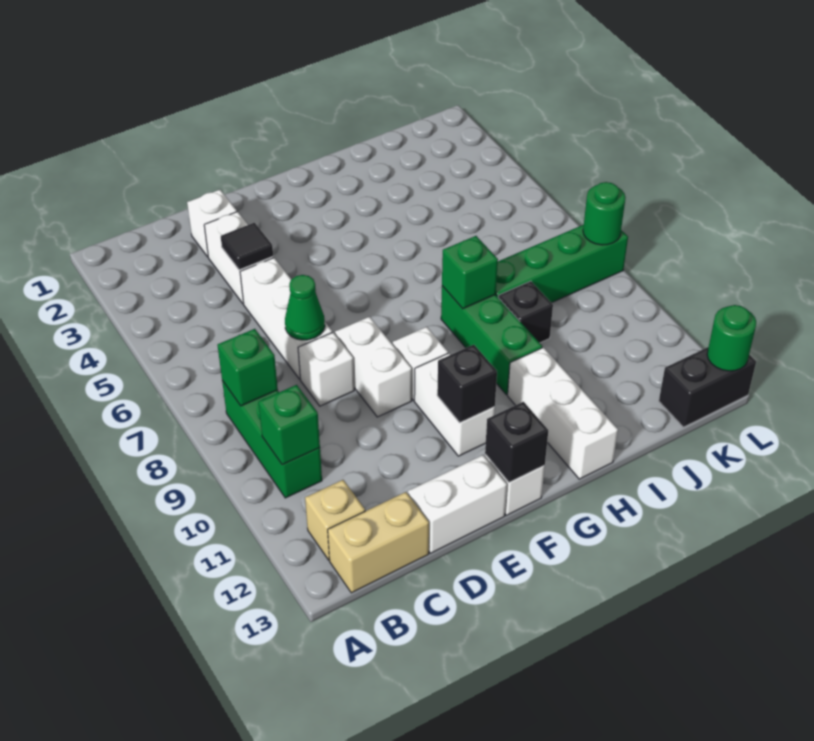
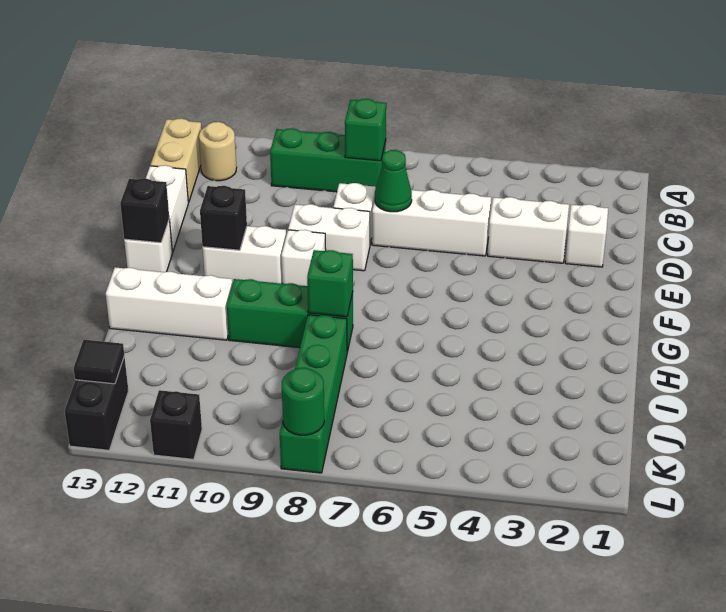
green brick B10 level 2 -> none
tan brick B12 level 1 -> tan round brick B12 level 1
black tile D4 level 2 -> black tile K13 level 2
black brick I9 level 1 -> black brick L11 level 1
green round brick L13 level 2 -> none

